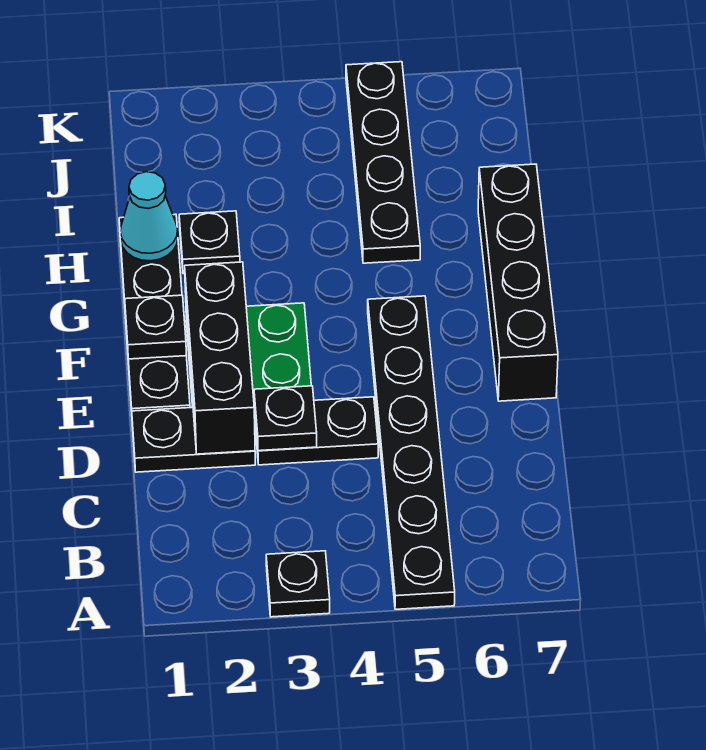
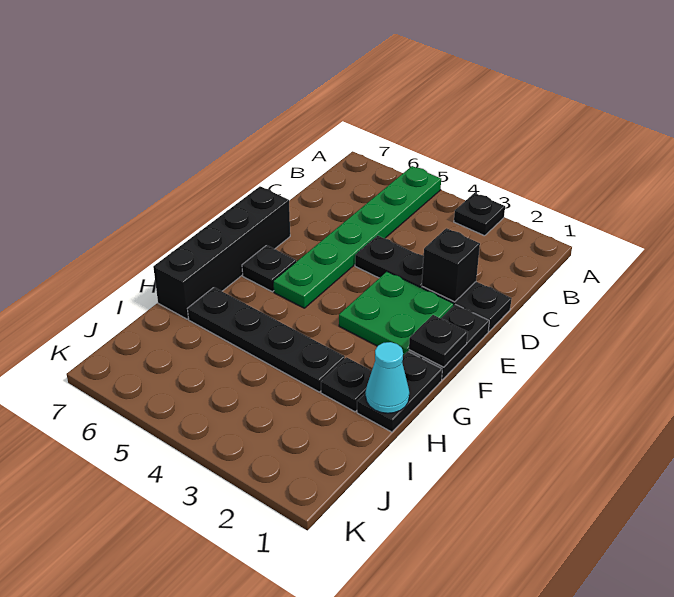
black plate A5:F5 level 1 -> green plate A5:F5 level 1
black brick D2:F2 level 2 -> black brick D2 level 2
black plate D3 level 2 -> black plate F6 level 1
black plate H5:K5 level 1 -> black plate H3:H6 level 1

